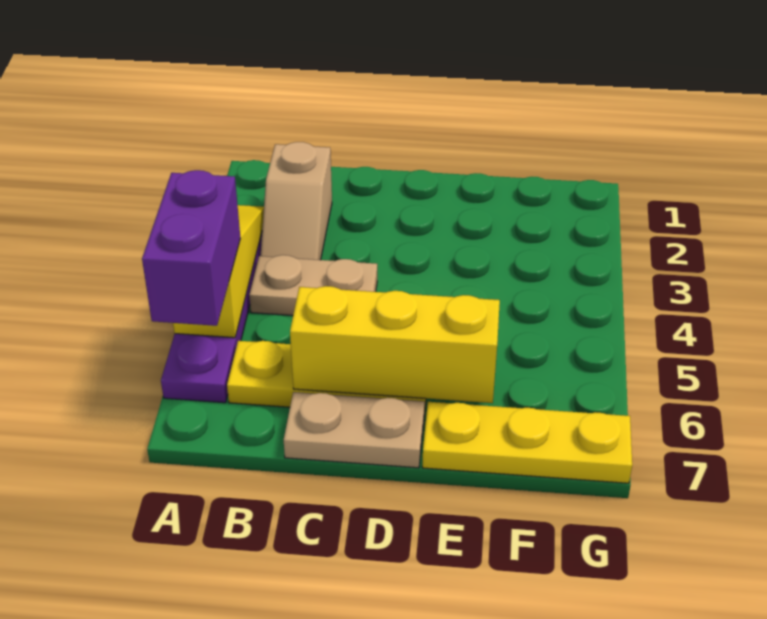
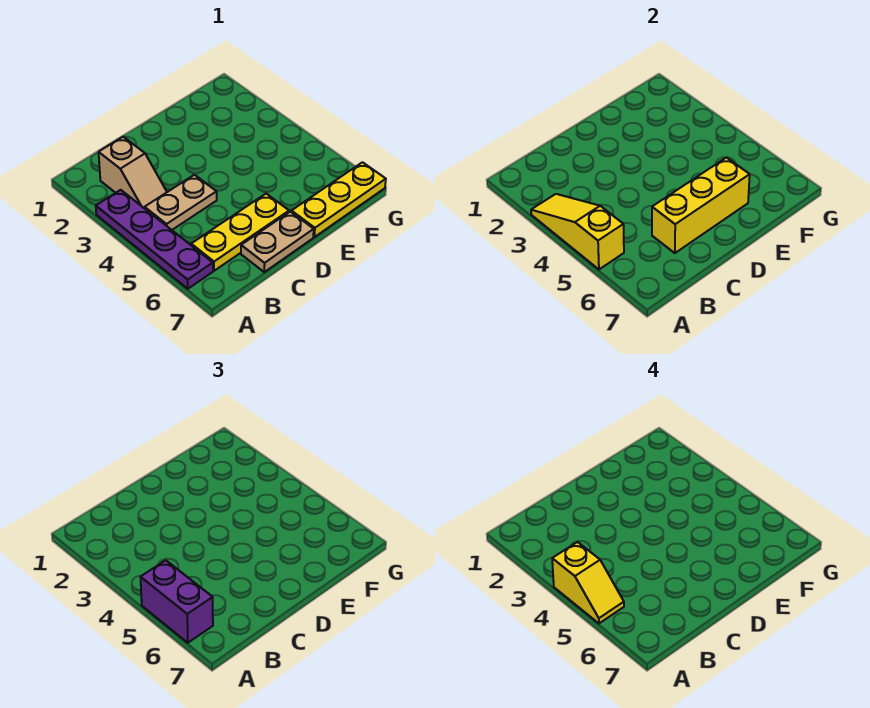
none -> yellow slope A4:A5 level 4 top 4

